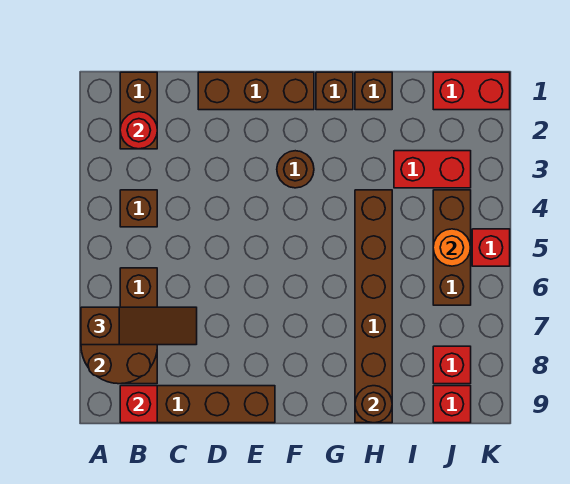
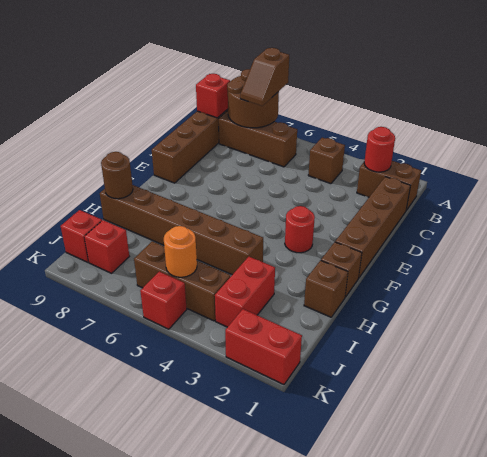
brown slope A7:C7 level 3 top A -> brown slope A7:B7 level 3 top A
brown brick D1:F1 level 1 -> brown brick C1:F1 level 1
brown round brick F3 level 1 -> red round brick F3 level 1
red brick J1:K1 level 1 -> red brick K1:K2 level 1

